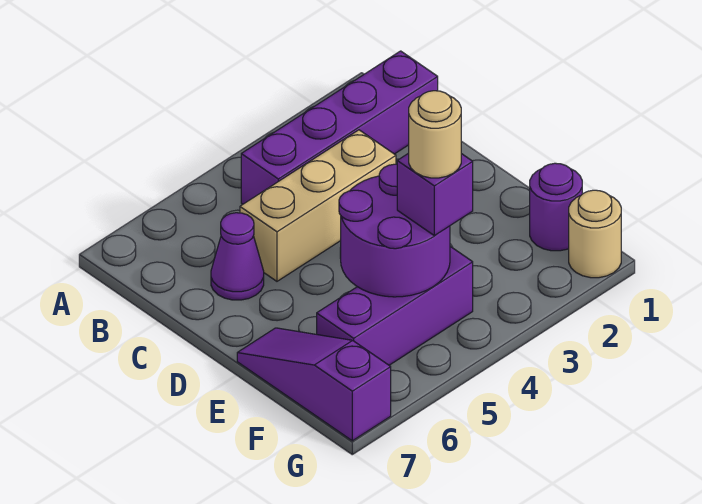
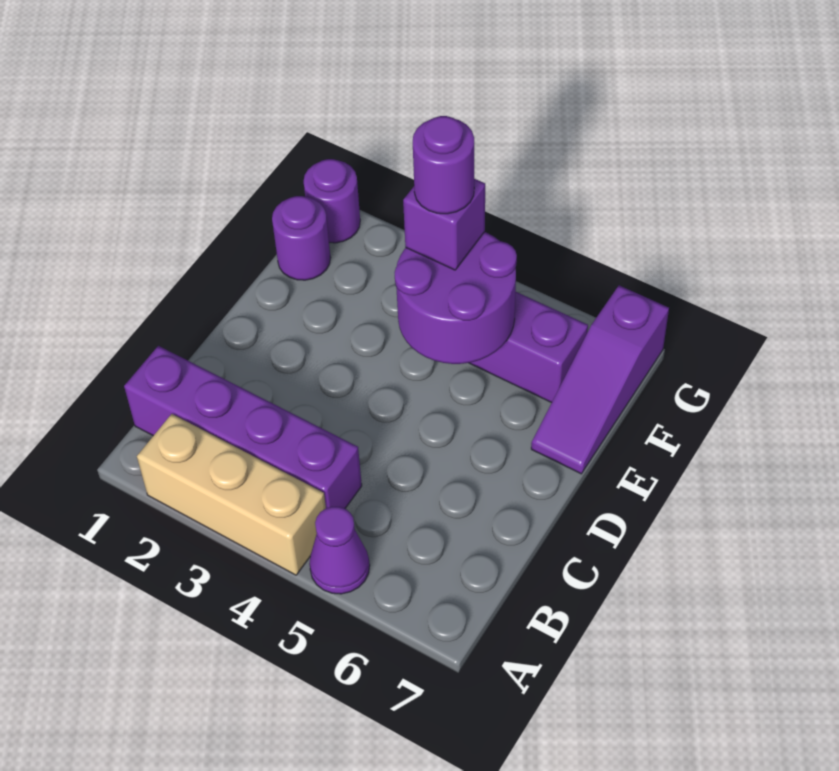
tan brick C3:C5 level 1 -> tan brick A2:A4 level 1
purple cone C6 level 1 -> purple cone A5 level 1
tan round brick F4 level 4 -> purple round brick F4 level 4
tan round brick G1 level 1 -> purple round brick G1 level 1

